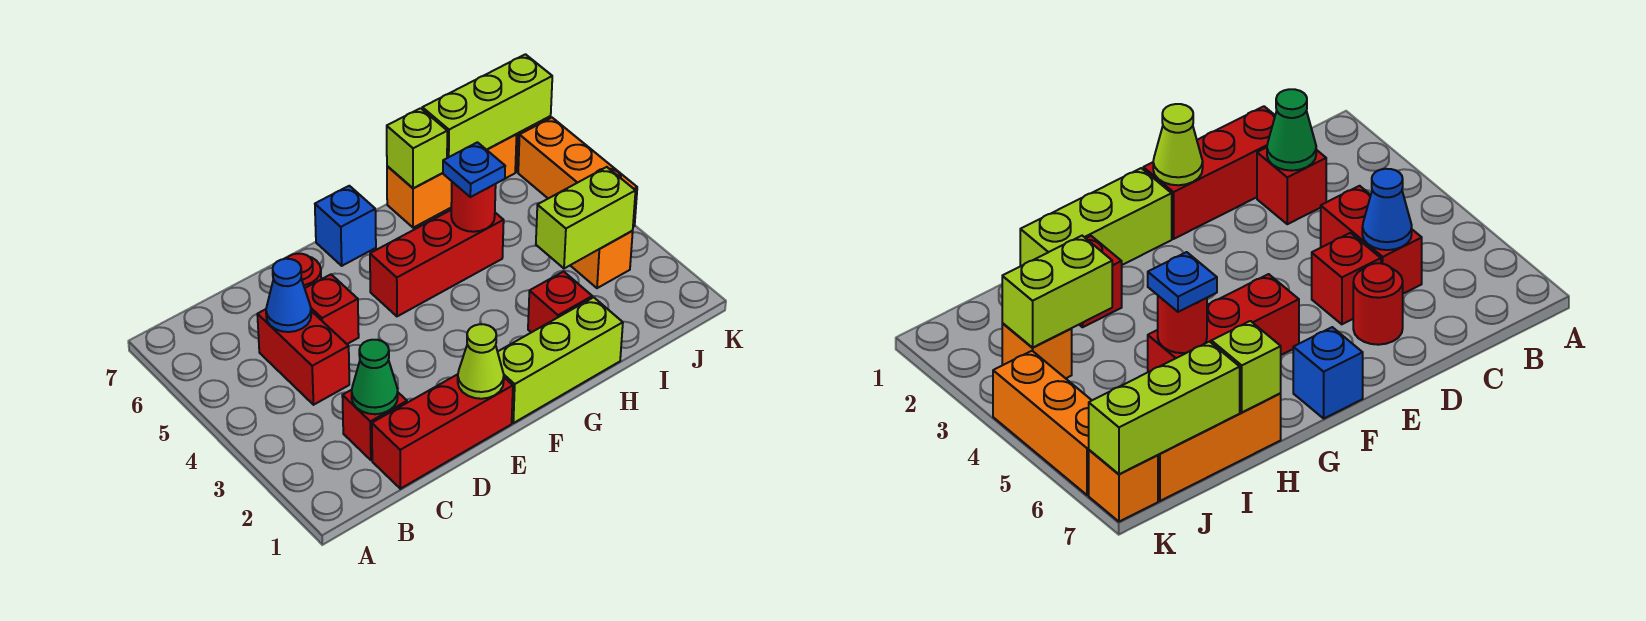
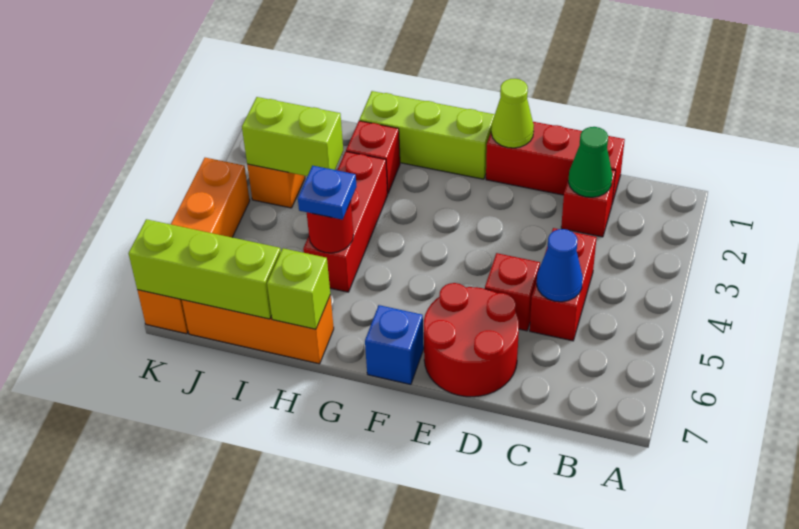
red round brick D6 level 1 -> red round brick D6:E7 level 1
red brick F5:H5 level 1 -> red brick H3:H5 level 1

